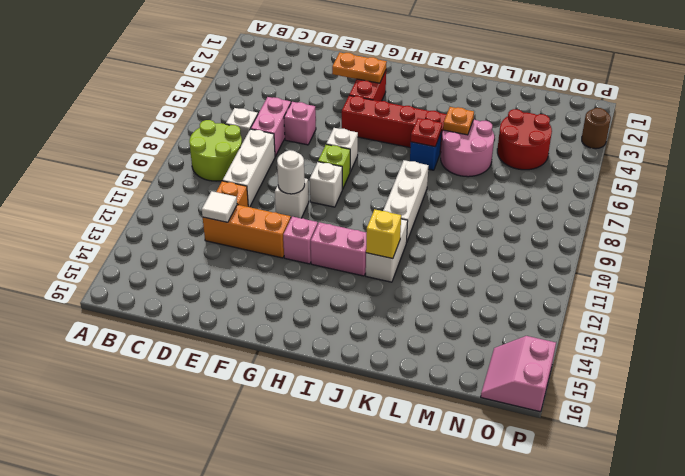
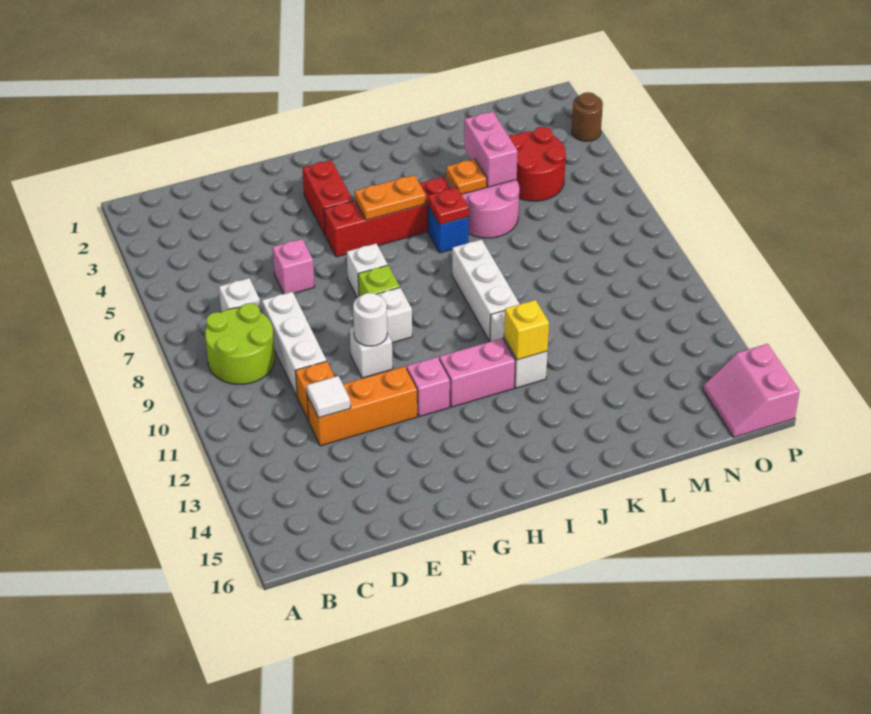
pink brick D6:D7 level 1 -> pink brick L4:L5 level 2
orange plate F3:G3 level 2 -> orange plate H5:I5 level 2

